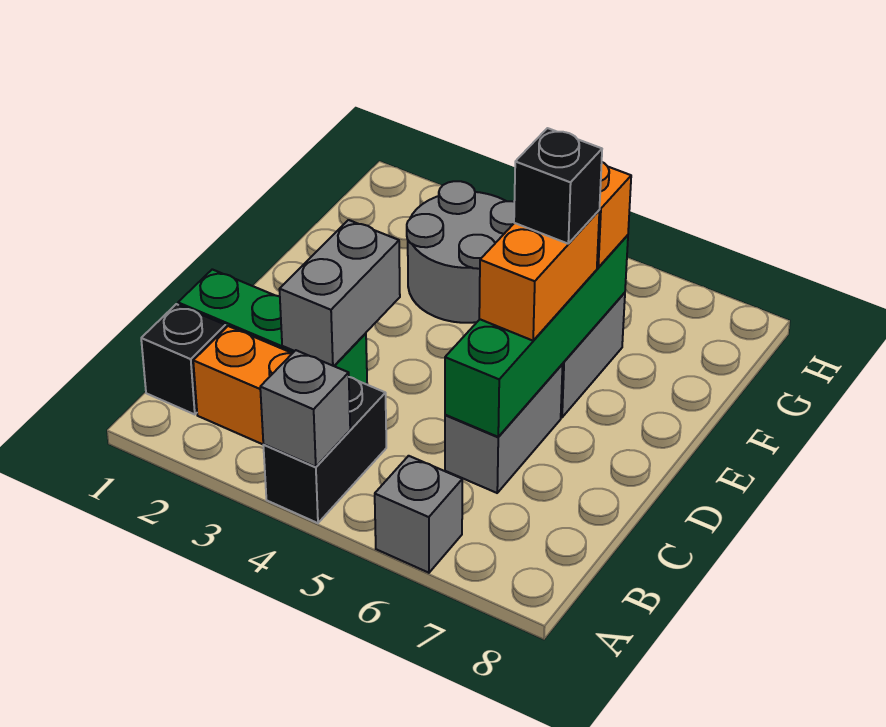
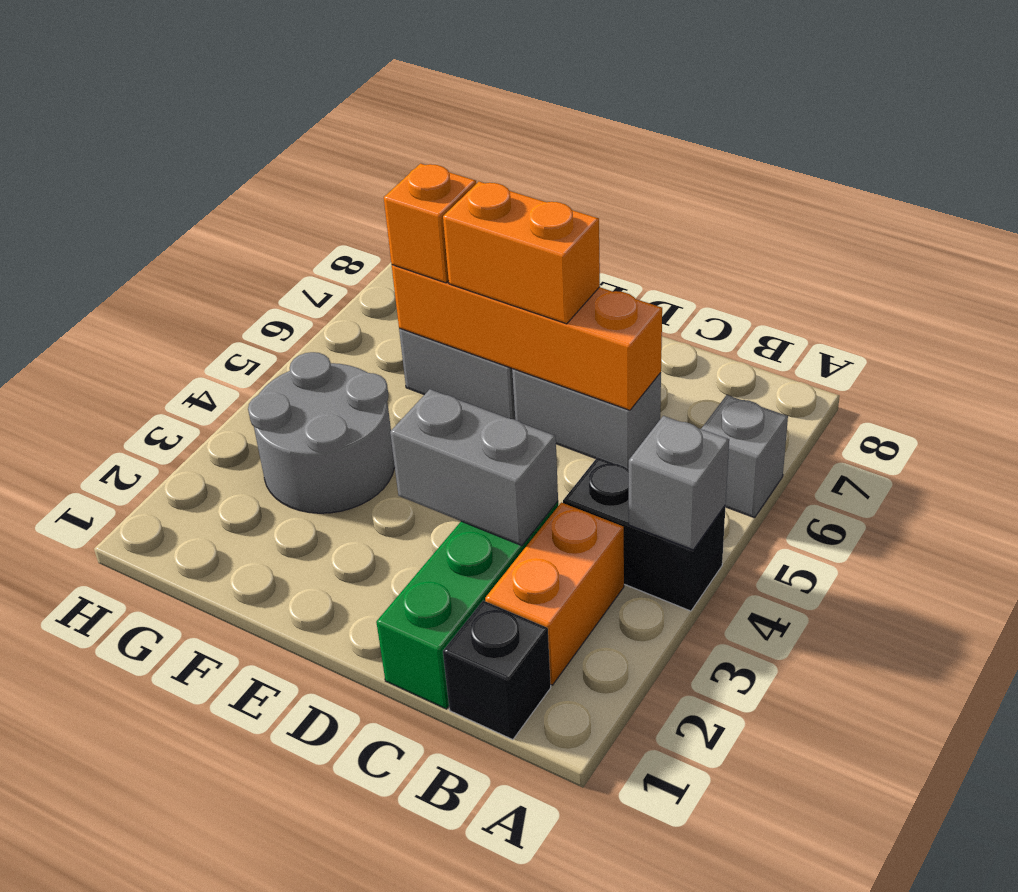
green brick C6:F6 level 2 -> orange brick C6:F6 level 2
black brick E6 level 4 -> none

